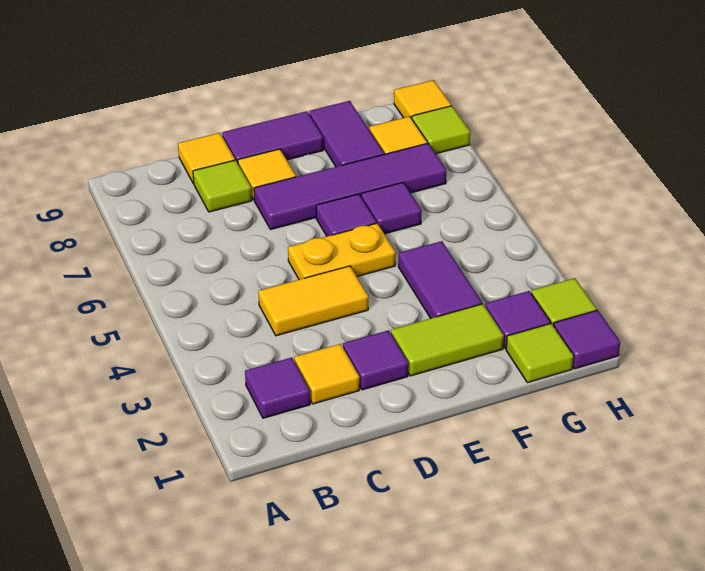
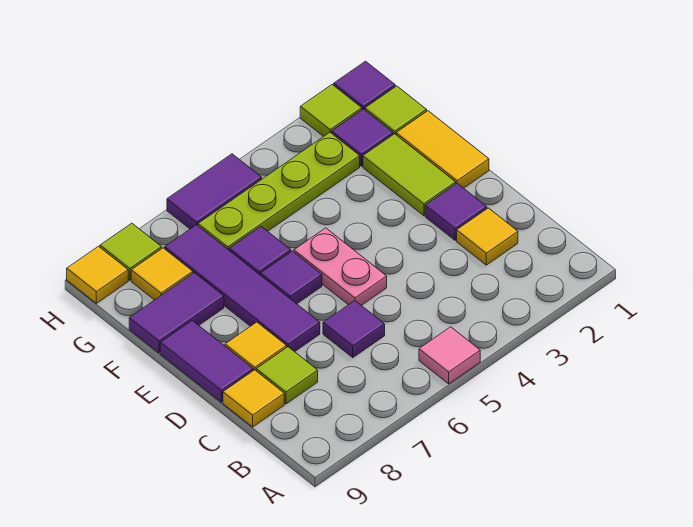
none -> pink tile A5 level 1
purple tile B2 level 1 -> purple tile C6 level 1
yellow tile C4:D4 level 1 -> yellow tile E1:F1 level 1
yellow plate D5:E5 level 1 -> pink plate D5:E5 level 1
purple tile F3:F4 level 1 -> purple tile H5:H6 level 1
none -> lime plate G3:G6 level 1

